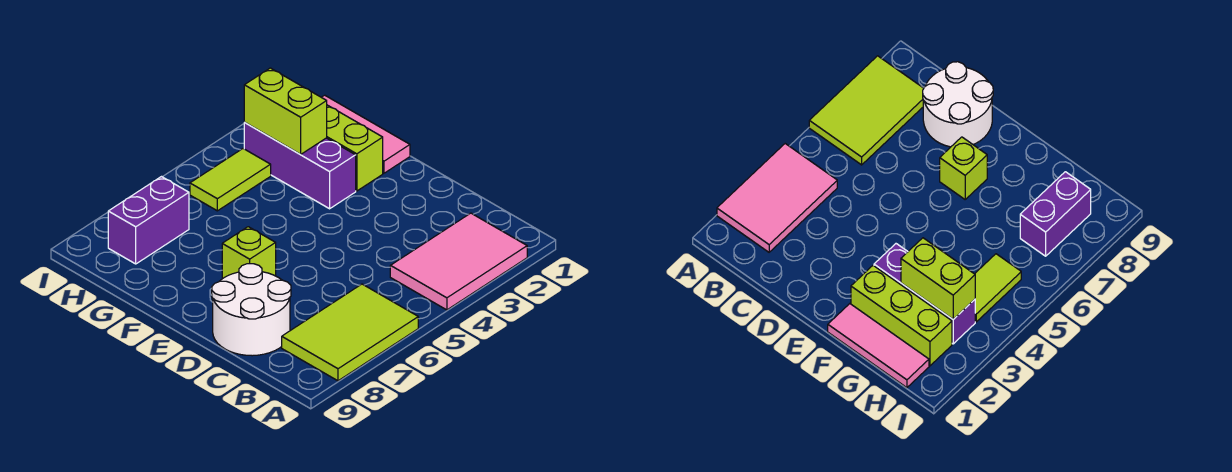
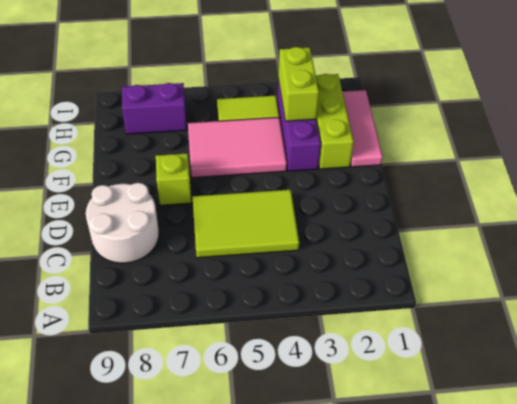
pink tile A2:B4 level 1 -> pink tile F4:G6 level 1
lime tile A6:B8 level 1 -> lime tile C4:D6 level 1

